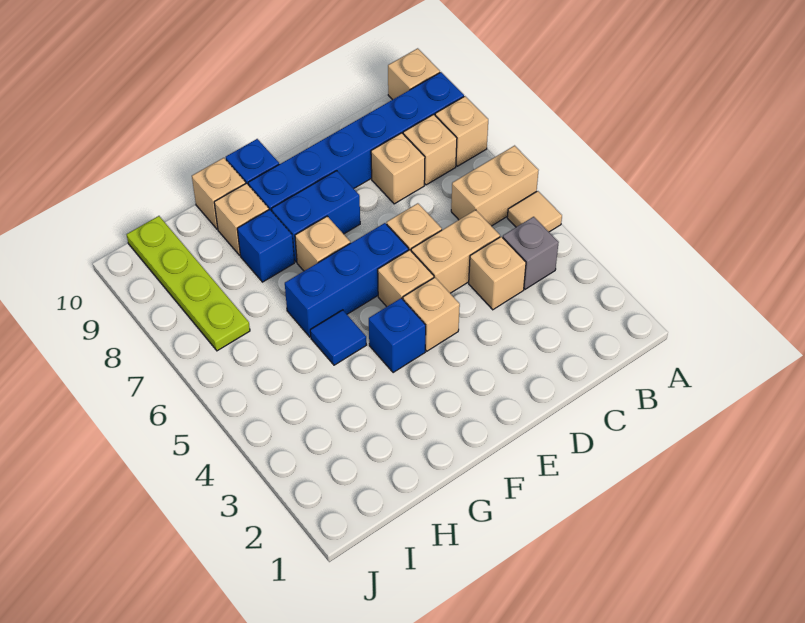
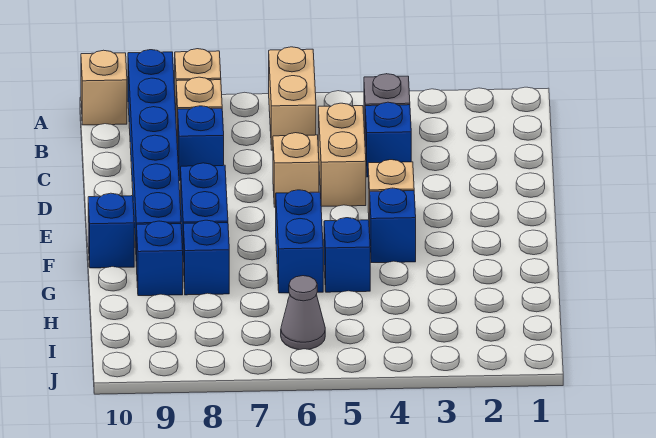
tan tile A5 level 1 -> none
tan brick C4 level 1 -> blue brick C4 level 1
tan brick C8 level 1 -> blue brick C8 level 1
tan brick E5 level 1 -> none
blue brick E6:G6 level 1 -> blue brick F6:G6 level 1
tan brick F7 level 1 -> none
blue tile G5 level 1 -> blue brick G5 level 1
tan brick G9 level 1 -> blue brick G9 level 1
tan brick G10 level 1 -> none
none -> grey cone I6 level 1
lime plate I7:I10 level 1 -> none

